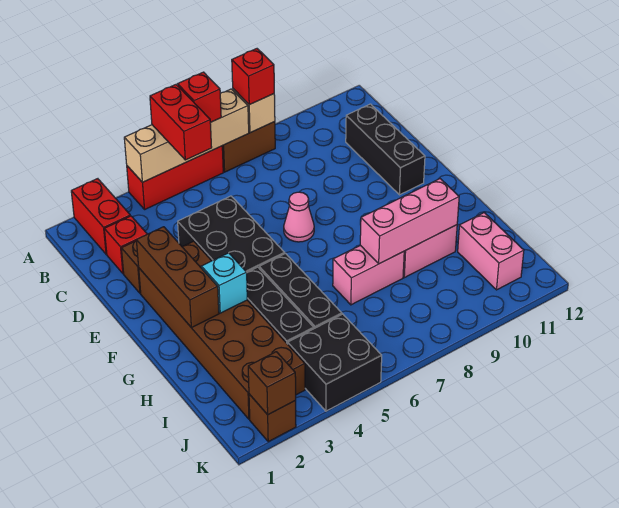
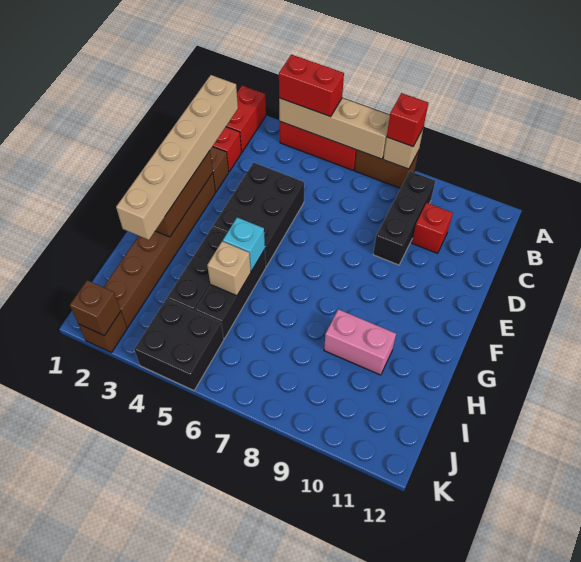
red brick A5:B5 level 3 -> red brick A4:A5 level 3
red brick A6 level 3 -> red brick C10 level 1
none -> tan brick C2:H2 level 3
black brick C11:E11 level 1 -> black brick B9:D9 level 1
brown brick E2:J3 level 1 -> brown brick E2:J2 level 1
pink cone E7 level 1 -> none
cyan brick G3 level 2 -> cyan brick G5 level 2
none -> tan brick H5 level 2
pink brick H7:H8 level 1 -> none
pink brick H8:H10 level 2 -> none
pink brick I11:J11 level 1 -> none

